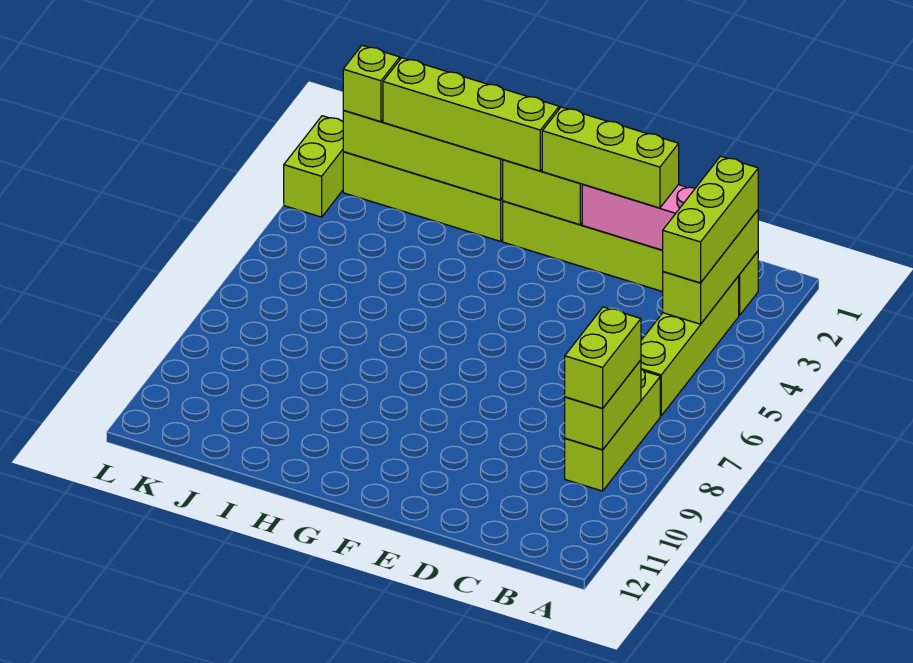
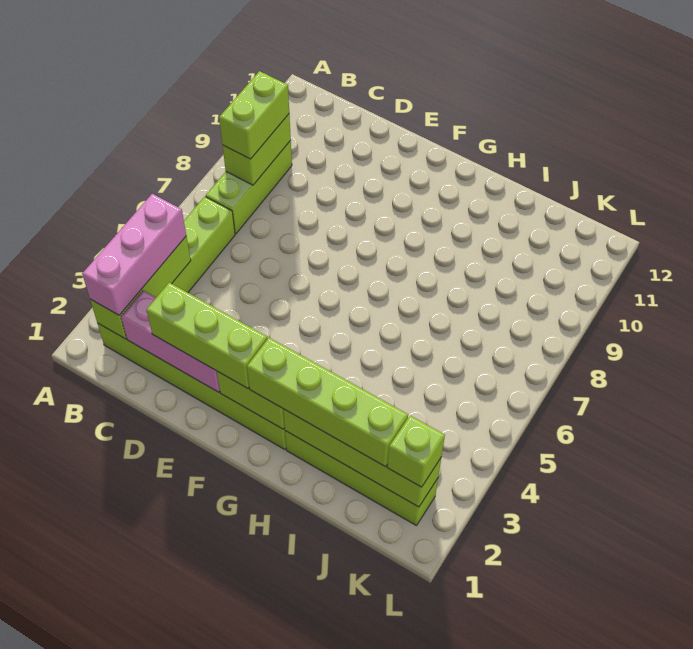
lime brick B2:B4 level 3 -> pink brick B2:B4 level 3
lime brick L2:L3 level 1 -> none

